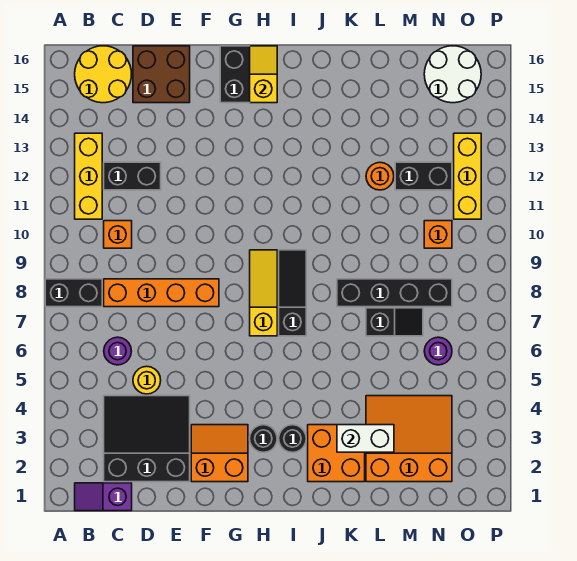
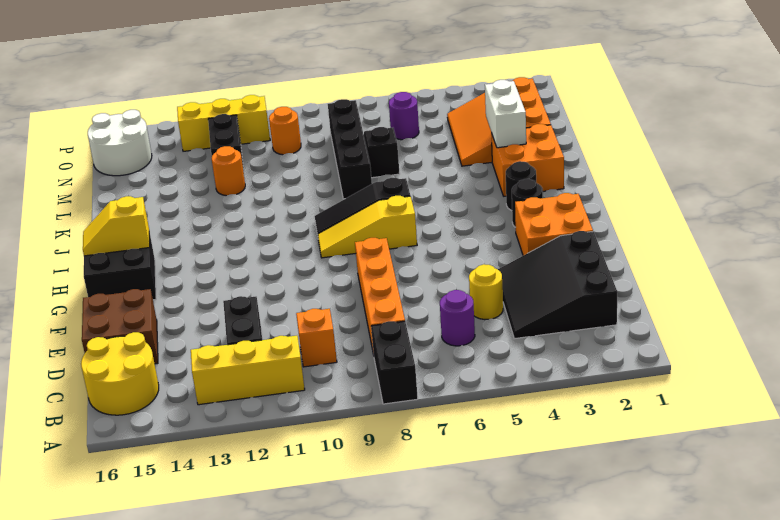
purple slope B1:C1 level 1 top C -> none
orange slope F2:G3 level 1 top 2 -> orange brick F2:G3 level 1
orange brick N10 level 1 -> orange round brick N10 level 1

